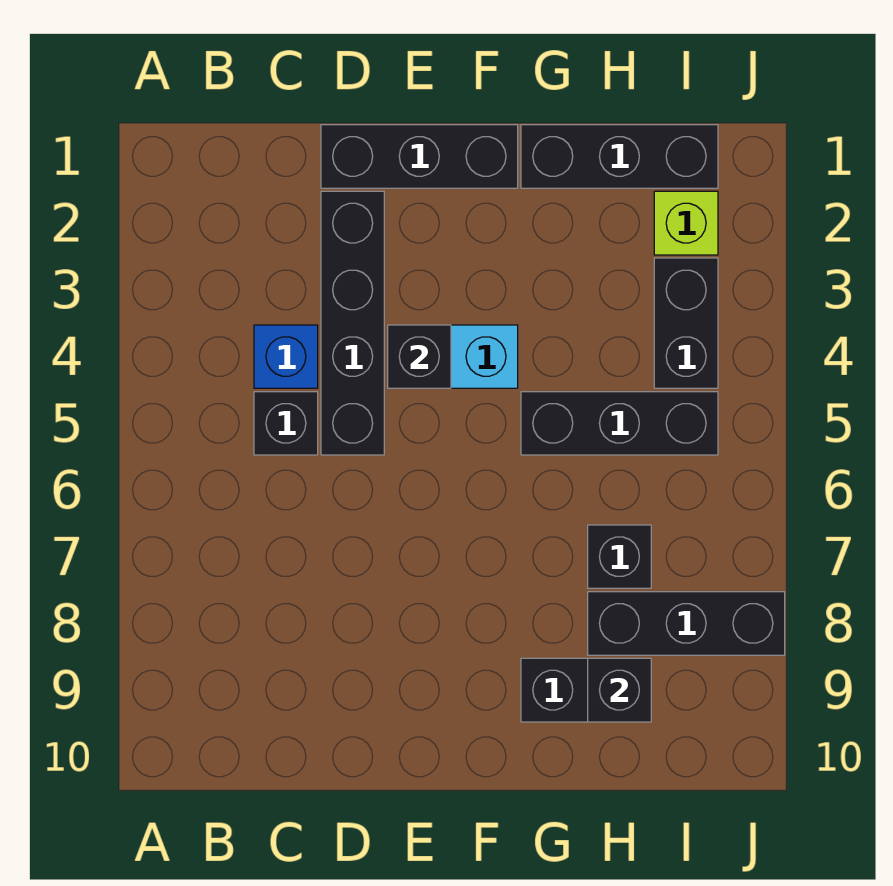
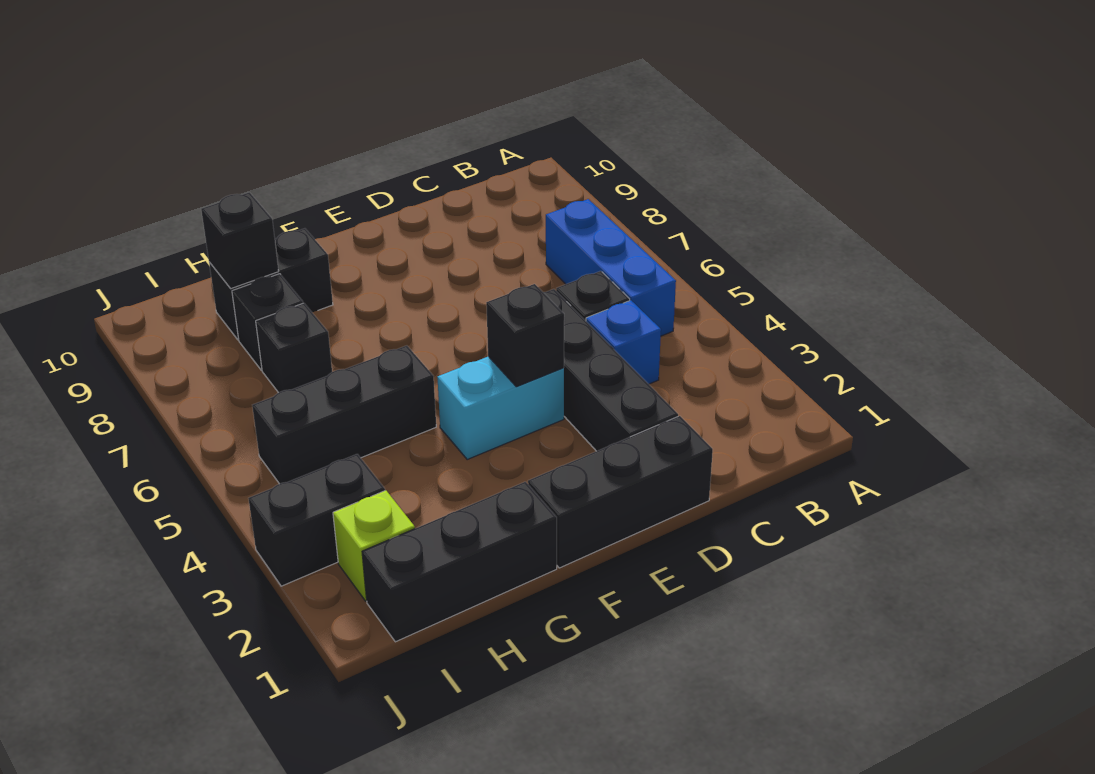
none -> blue brick B5:B7 level 1
black brick H8:J8 level 1 -> black brick H8 level 1
black brick I3:I4 level 1 -> black brick I3:J3 level 1

